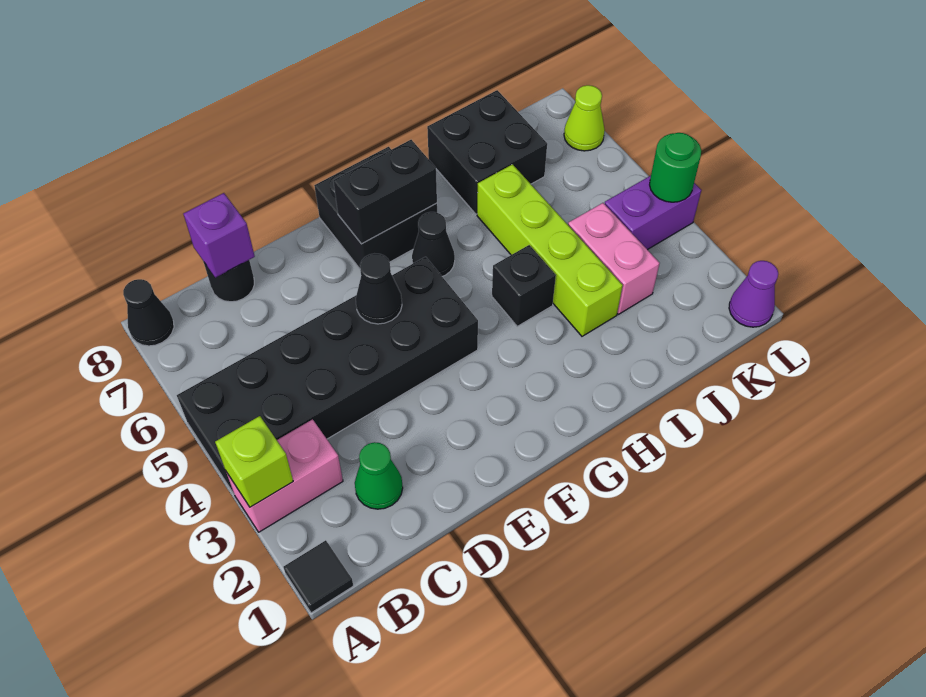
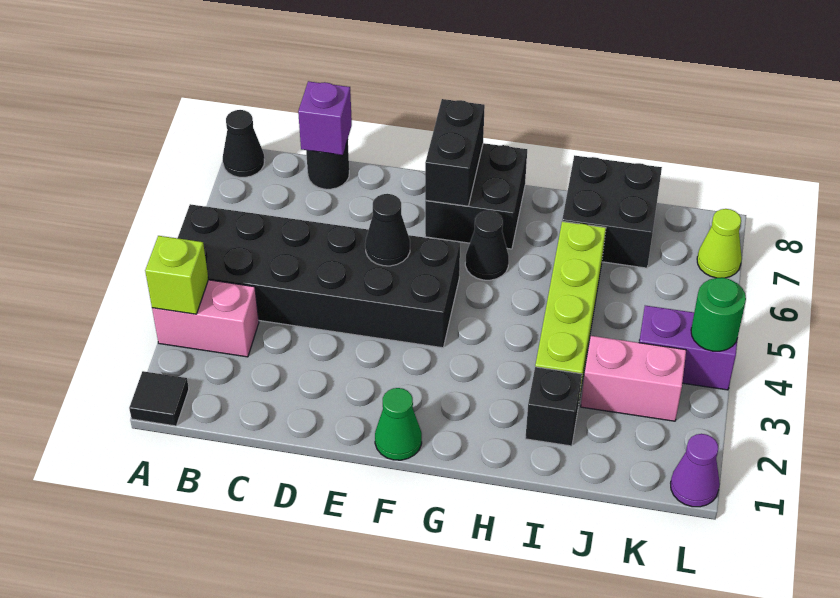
green cone C2 level 1 -> green cone F1 level 1
black brick F7:G7 level 2 -> black brick F7:F8 level 2
black brick H4 level 1 -> black brick I2 level 1
pink brick J3:J4 level 1 -> pink brick J3:K3 level 1

